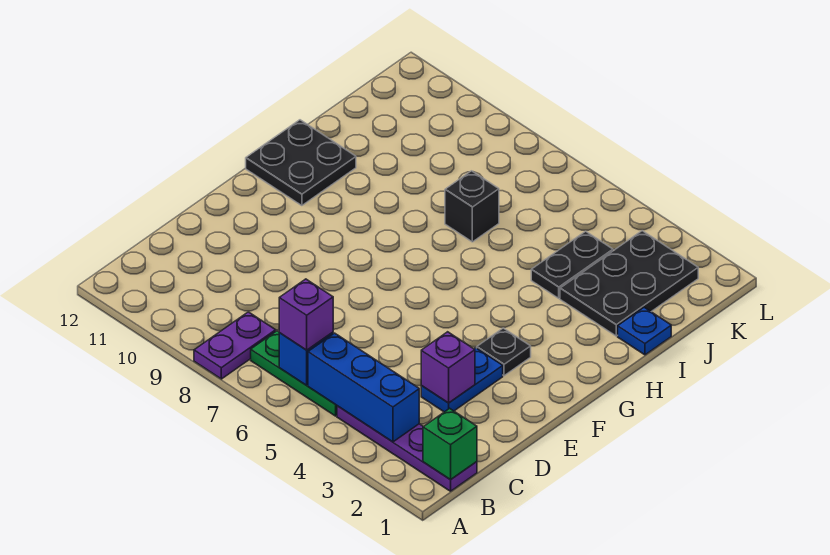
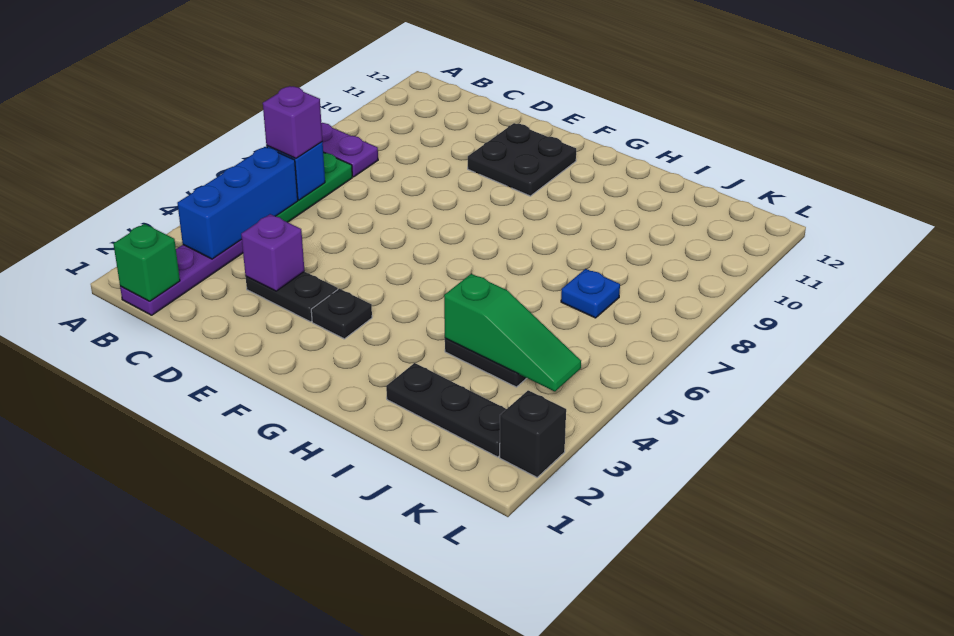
blue plate D3:E3 level 1 -> black plate D3:E3 level 1
black plate G11:H12 level 1 -> black plate E10:F11 level 1
blue plate I1 level 1 -> blue plate J7 level 1
black plate I2:K3 level 1 -> black plate I2:K2 level 1
none -> green slope I4:K4 level 2 top I
black brick I7 level 1 -> black brick L2 level 1

